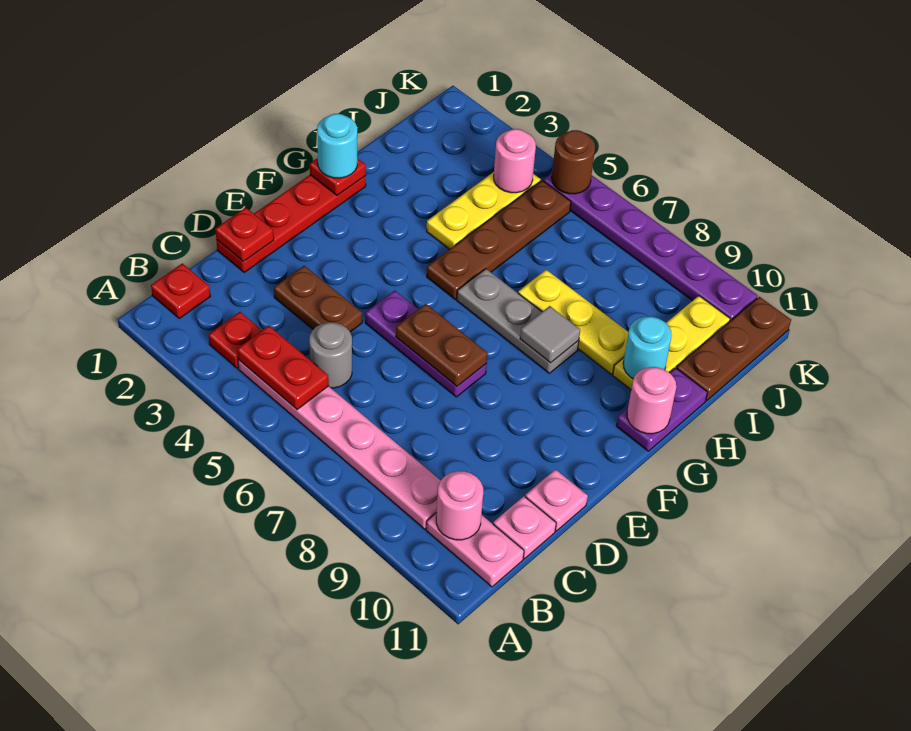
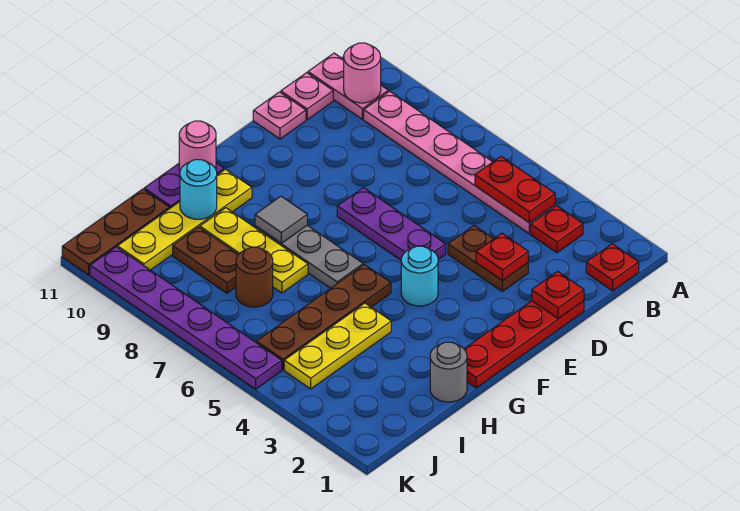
grey round brick C5 level 1 -> grey round brick H1 level 1
brown plate E6:E7 level 2 -> brown plate I8:I9 level 1
red plate G1 level 2 -> red plate D3 level 2
cyan round brick G1 level 3 -> cyan round brick F4 level 1
yellow plate H10:J10 level 1 -> yellow plate G10:J10 level 1
pink round brick J4 level 2 -> none
brown round brick K5 level 2 -> brown round brick I7 level 1

